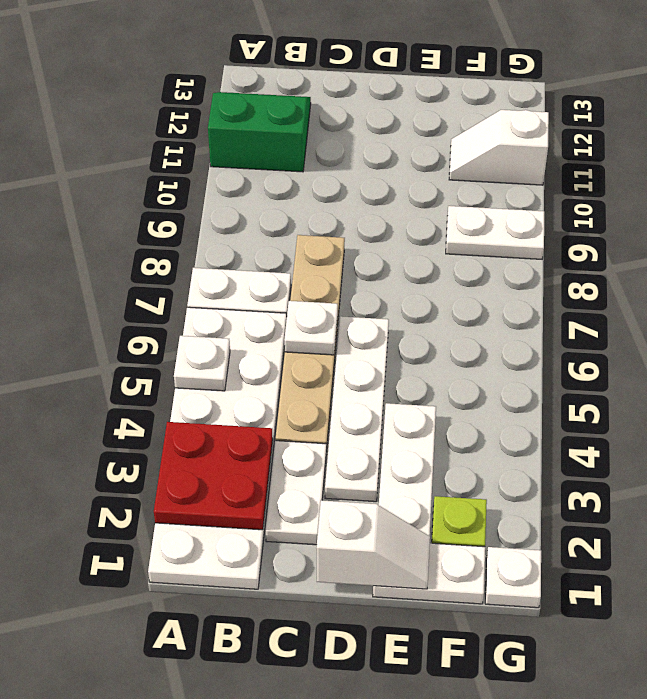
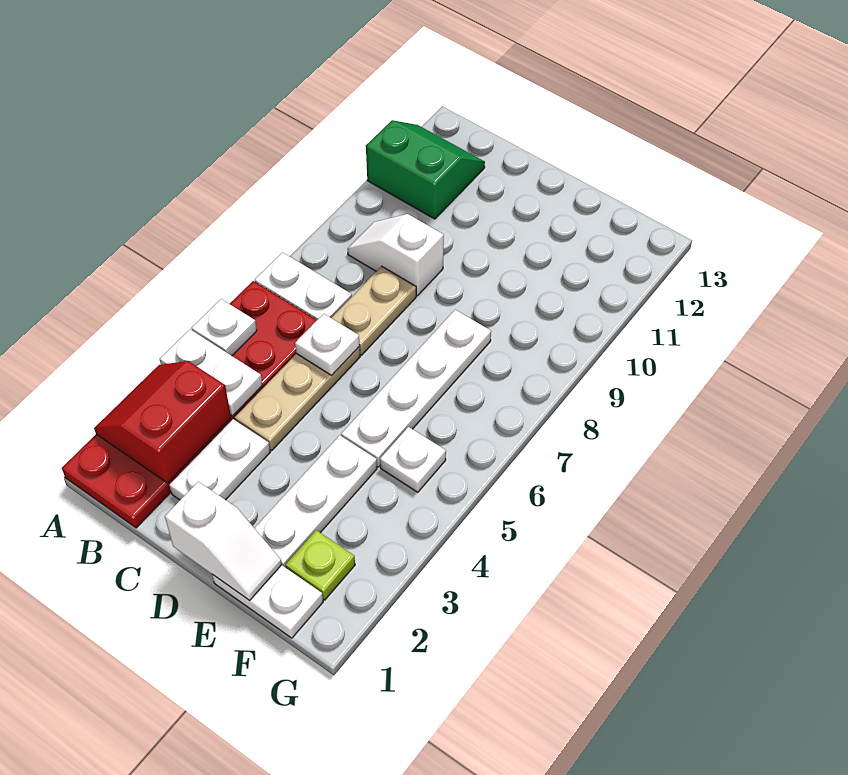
white plate A1:B6 level 1 -> red plate A1:B6 level 1
red plate A2:B3 level 2 -> red slope A2:B3 level 2 top B
white plate D3:D6 level 1 -> white plate E5:E8 level 1
white plate F9:G9 level 1 -> white plate A4:B4 level 2
white slope F11:G11 level 1 top G -> white slope B9:C9 level 1 top C
white plate G1 level 1 -> white plate F5 level 1

